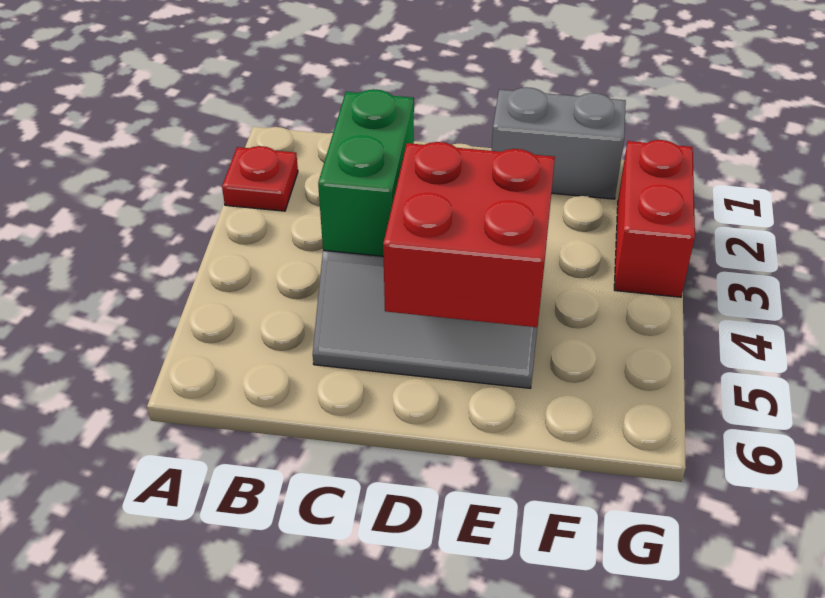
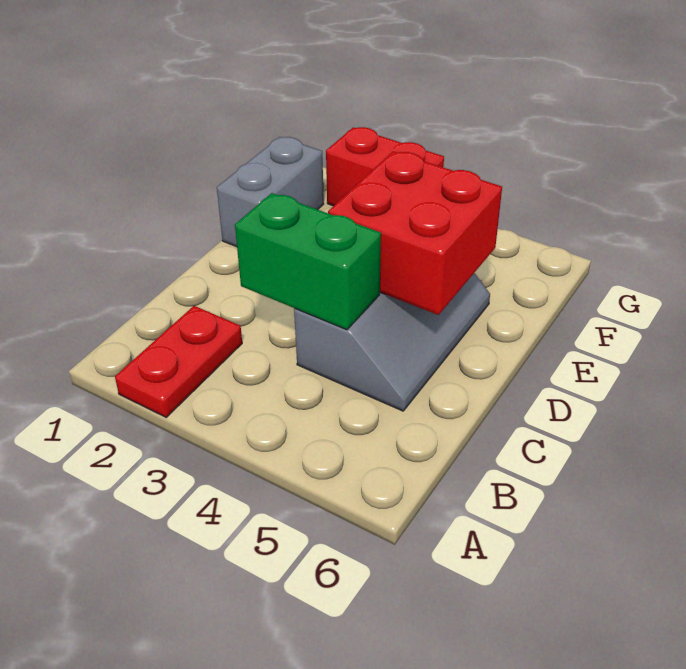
red plate A2 level 1 -> red plate A2:B2 level 1

